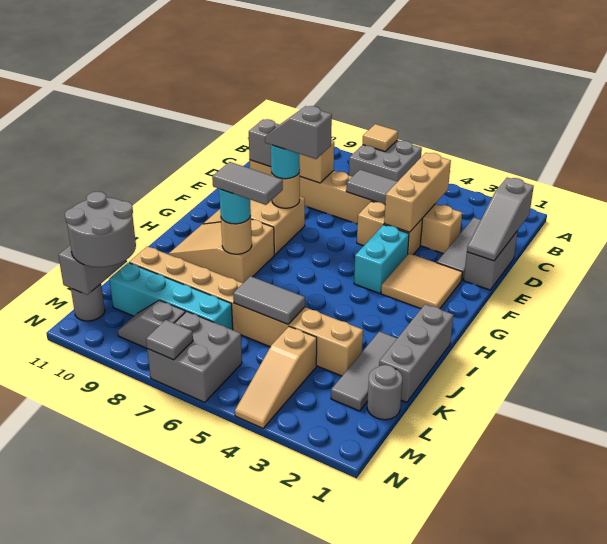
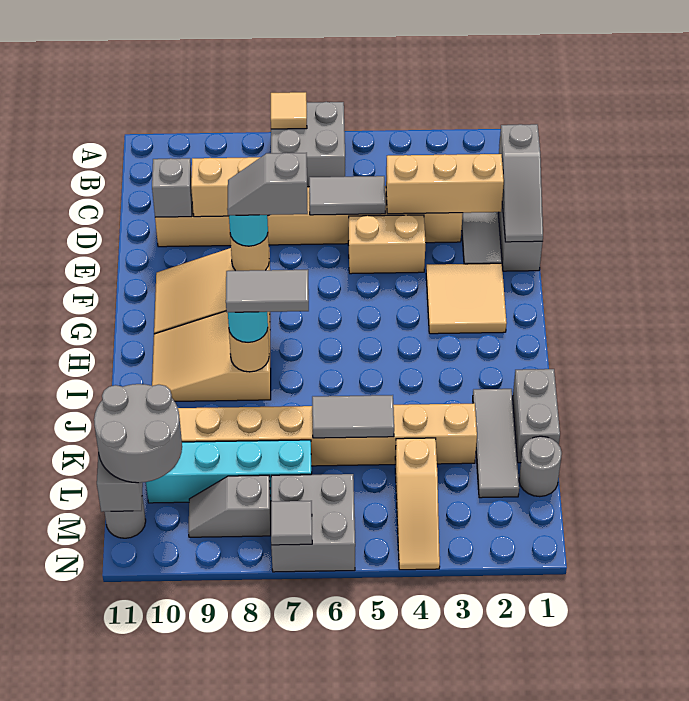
tan brick C4:E4 level 2 -> tan brick D2:D4 level 2
cyan brick F4:G4 level 1 -> none
grey brick I1:K1 level 1 -> grey brick J1:K1 level 1

